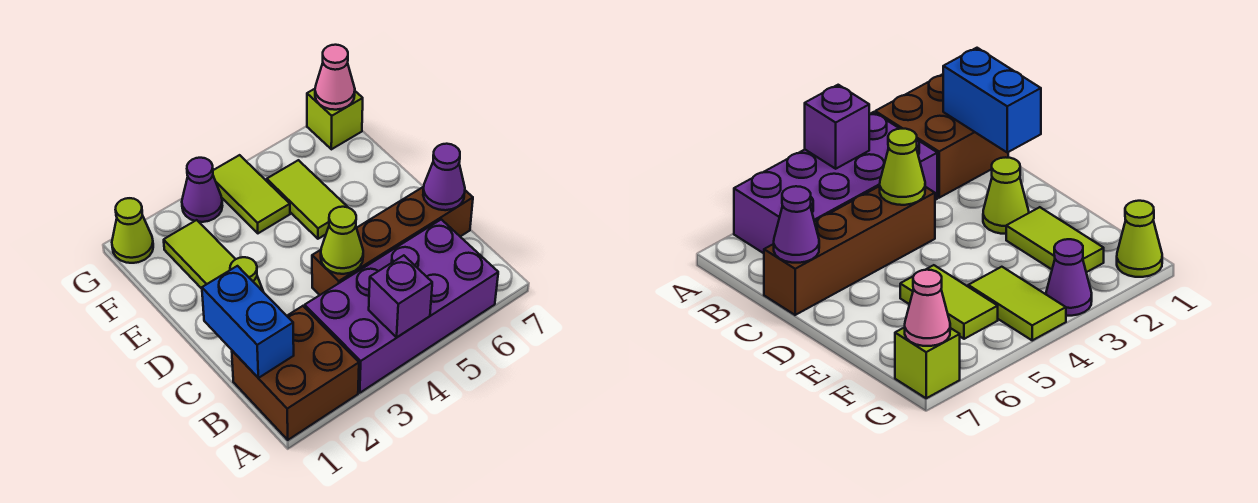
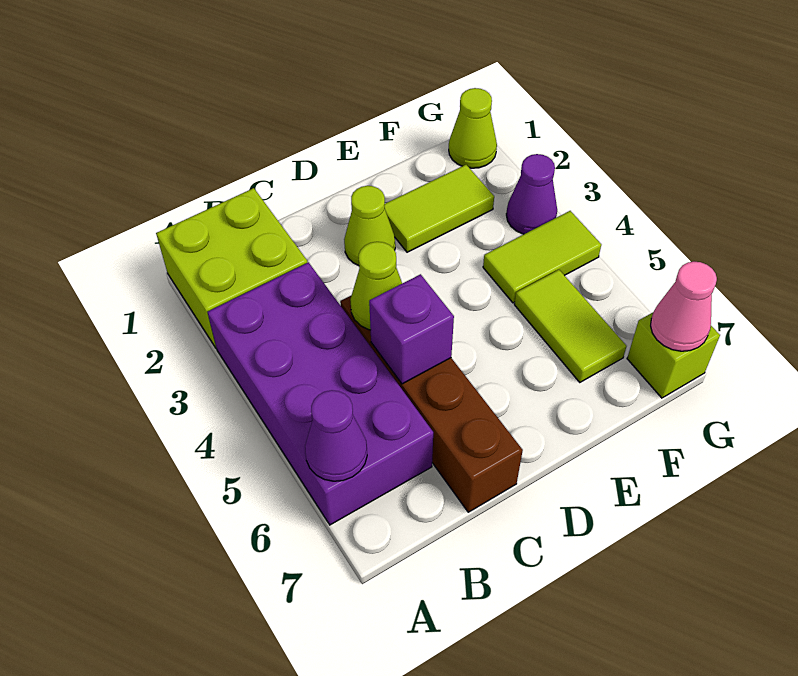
brown brick A1:B2 level 1 -> lime brick A1:B2 level 1
purple brick A4 level 2 -> purple brick C5 level 2
blue brick B1:C1 level 2 -> none
purple cone C7 level 2 -> purple cone A6 level 2
lime tile E5:F5 level 1 -> lime tile F5:F6 level 1

